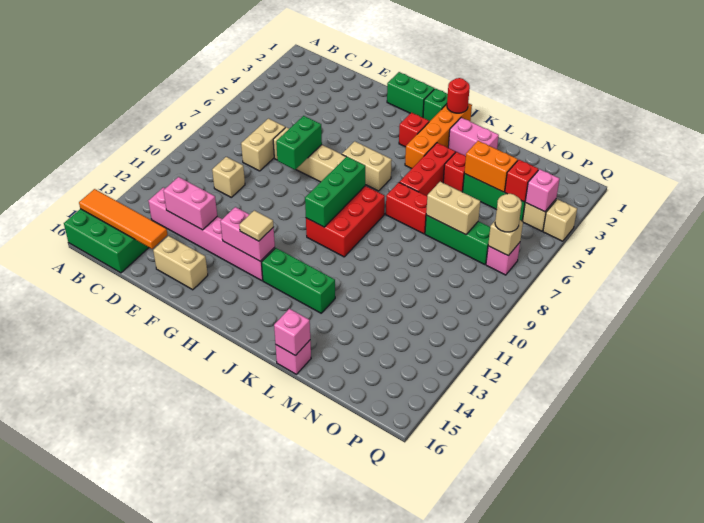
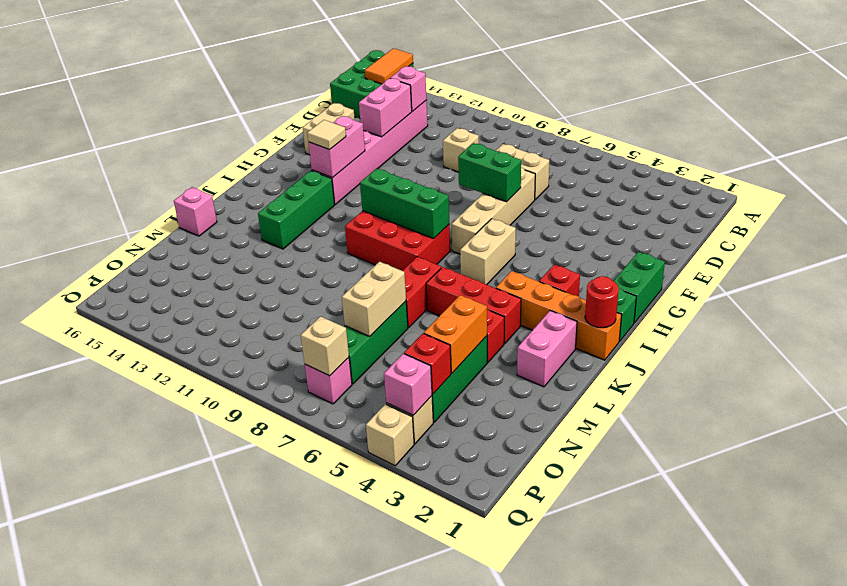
orange tile A15:D15 level 2 -> orange tile A15:B15 level 2
pink brick L16 level 2 -> pink brick C13 level 2
tan round brick P7 level 3 -> none

